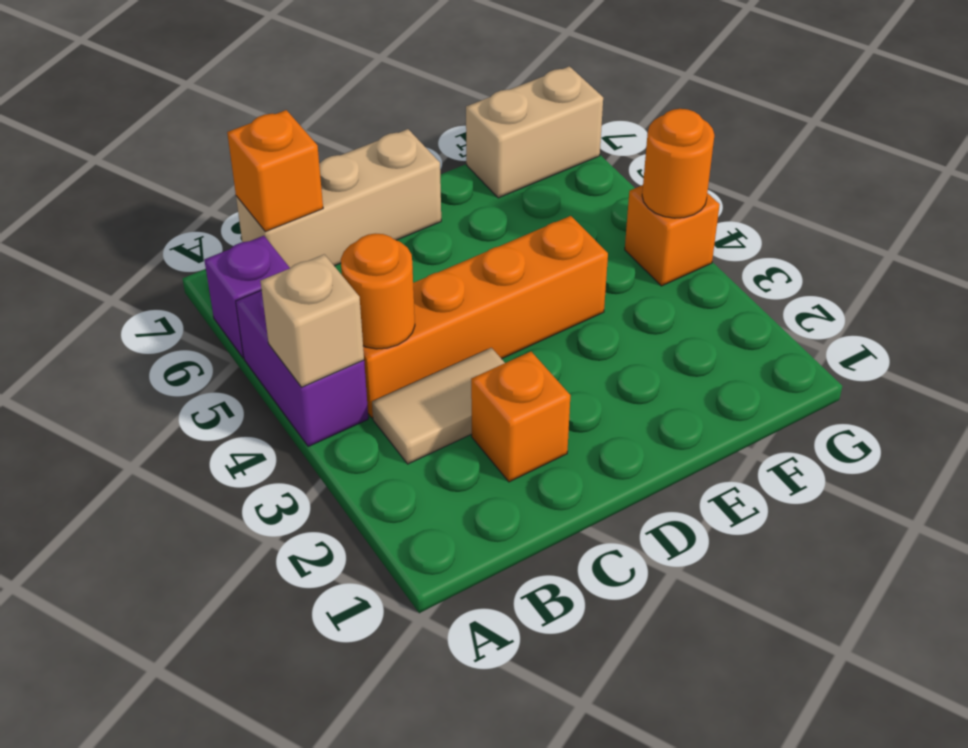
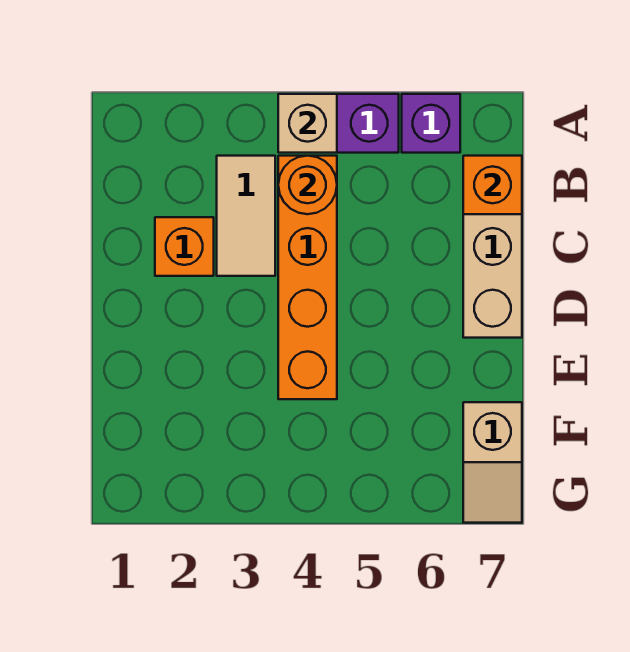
tan brick F7:G7 level 1 -> tan slope F7:G7 level 1 top F
orange brick G4 level 1 -> none
orange round brick G4 level 2 -> none

